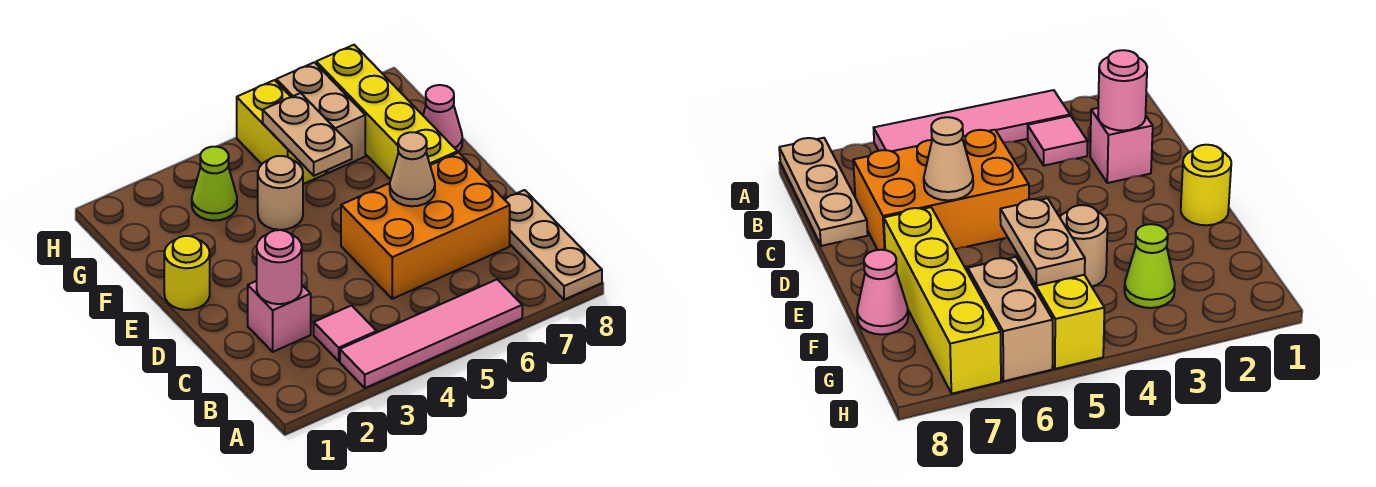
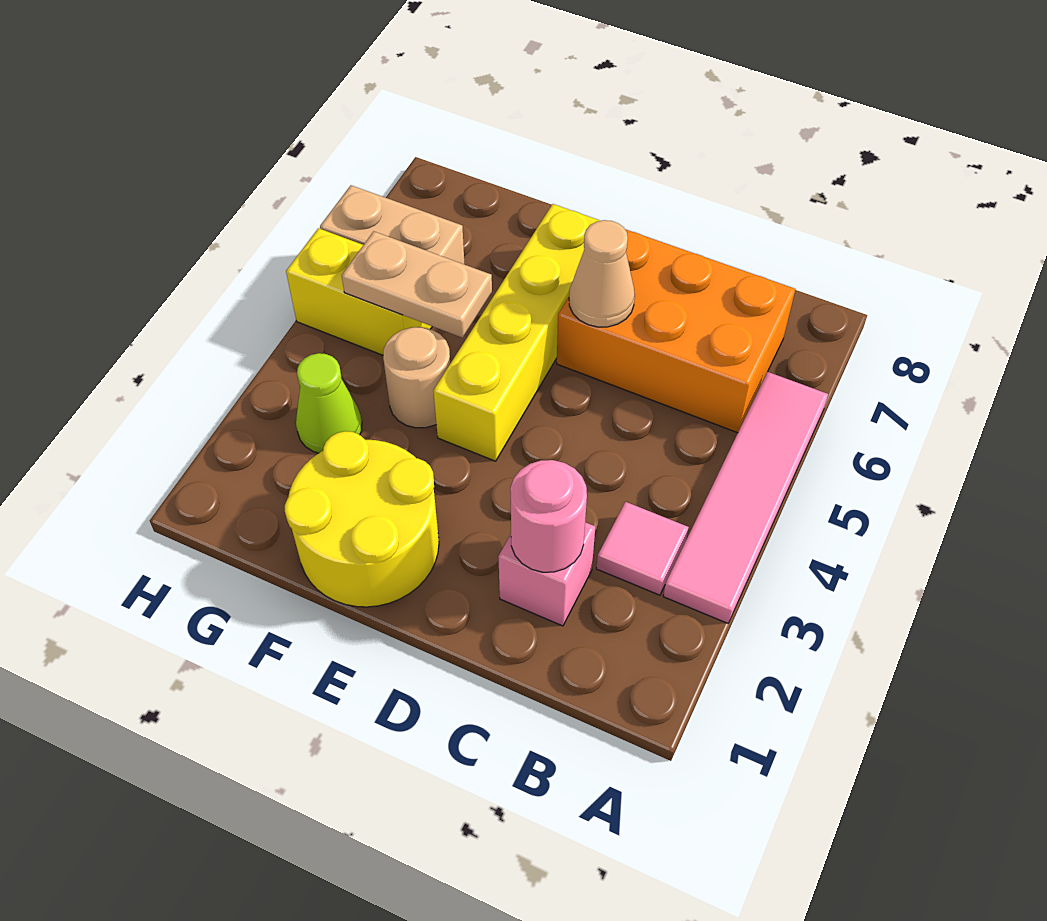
tan plate A8:C8 level 1 -> none
orange brick C5:D7 level 1 -> orange brick B6:D7 level 1
yellow round brick E1 level 1 -> yellow round brick E1:F2 level 1
yellow brick E7:H7 level 1 -> yellow brick E4:E7 level 1
pink cone F8 level 1 -> none

